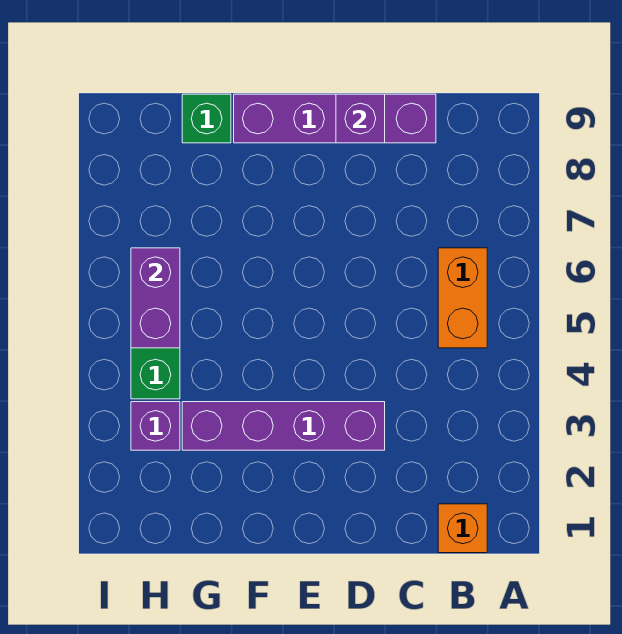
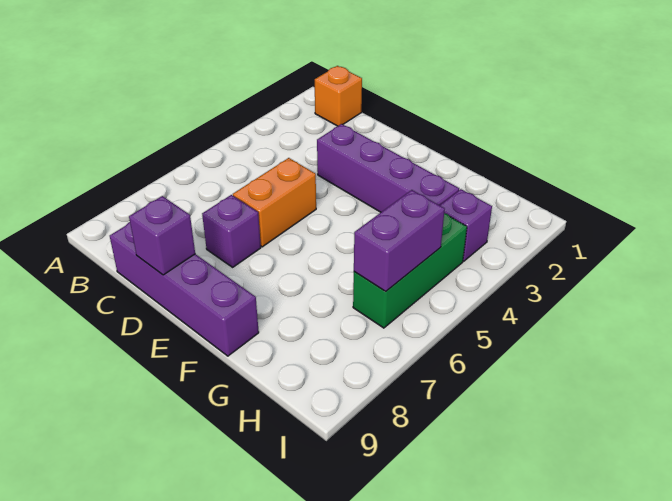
orange brick B5:B6 level 1 -> orange brick D5:D6 level 1
none -> purple brick D7 level 1
green brick G9 level 1 -> none

